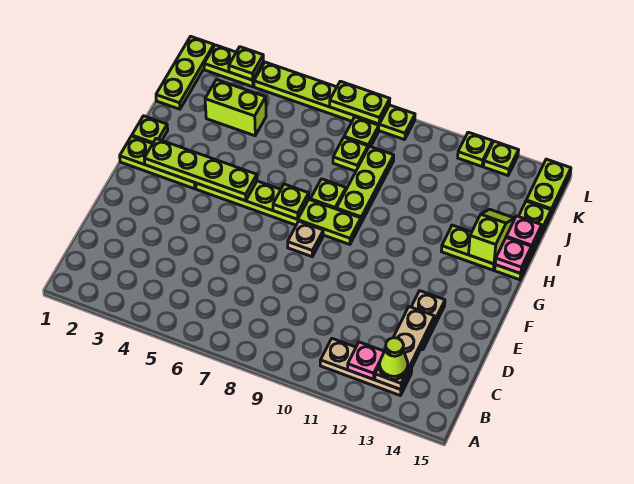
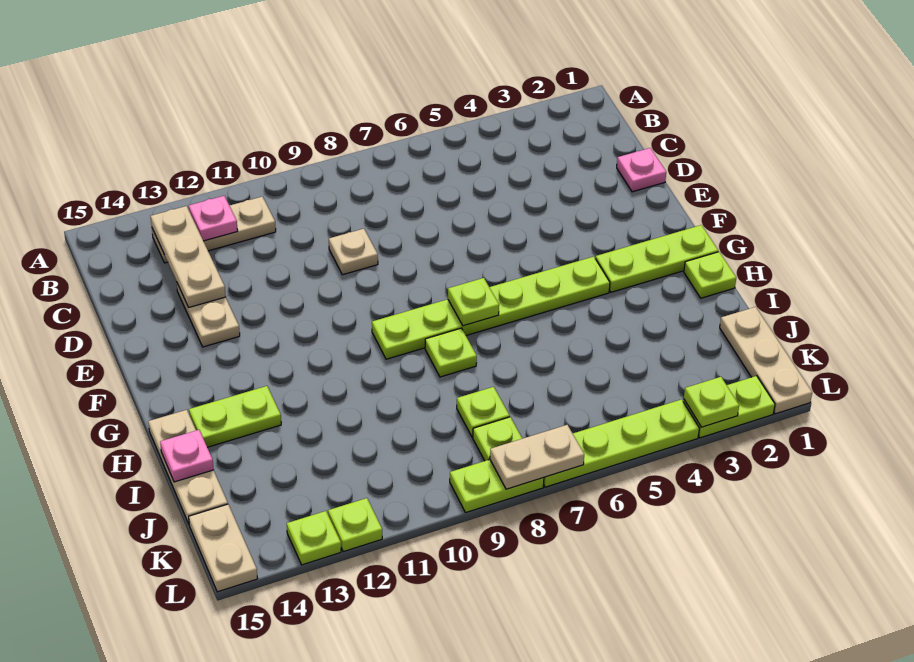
lime cone B13 level 3 -> none
tan plate F8 level 1 -> tan plate D9 level 1
lime plate G2:G5 level 2 -> none
lime plate H9:J9 level 1 -> none
lime slope H14:I14 level 2 top H -> none
lime plate H15:J15 level 1 -> tan plate H15:J15 level 1
pink plate H15 level 2 -> pink plate D1 level 1
lime plate J1:L1 level 1 -> tan plate J1:L1 level 1
lime brick J3:J4 level 1 -> none
lime plate K15:L15 level 1 -> tan plate K15:L15 level 1
lime plate L7:L8 level 2 -> tan plate L7:L8 level 2

